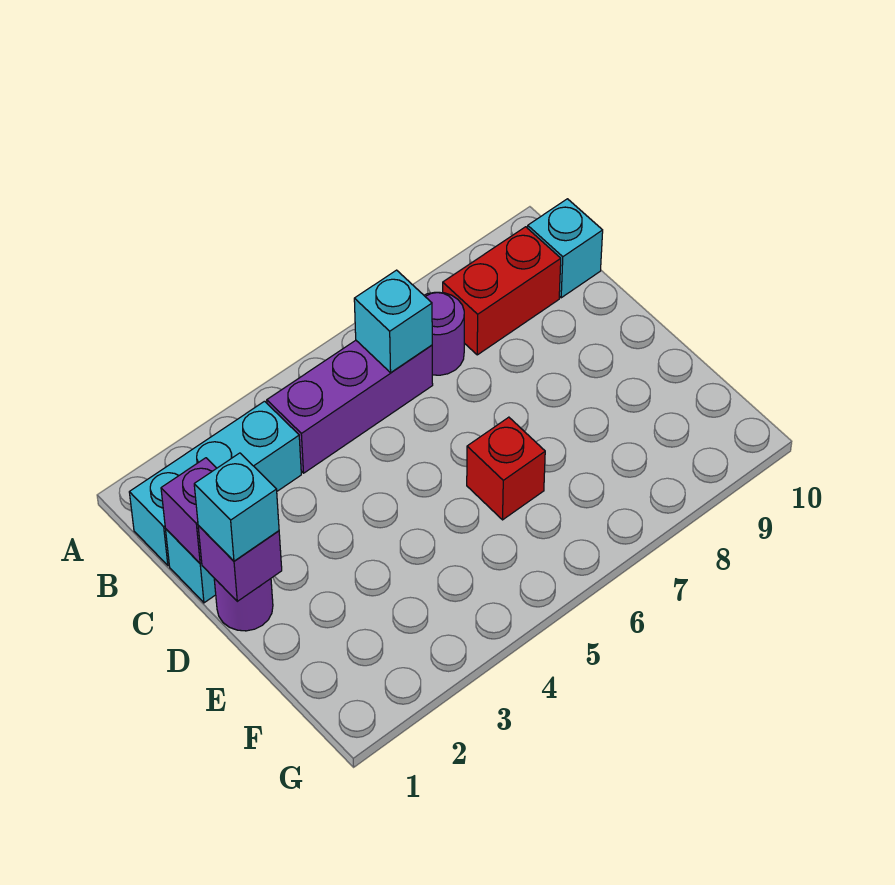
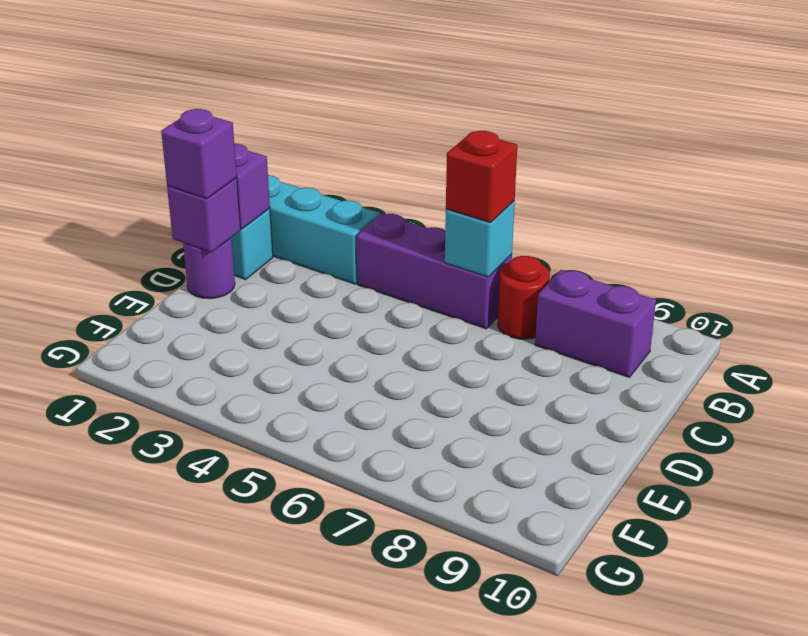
purple round brick B7 level 1 -> red round brick B7 level 1
red brick B8:B9 level 1 -> purple brick B8:B9 level 1
cyan brick B10 level 1 -> none
cyan brick D1 level 3 -> purple brick D1 level 3
red brick E6 level 1 -> red brick B6 level 3

